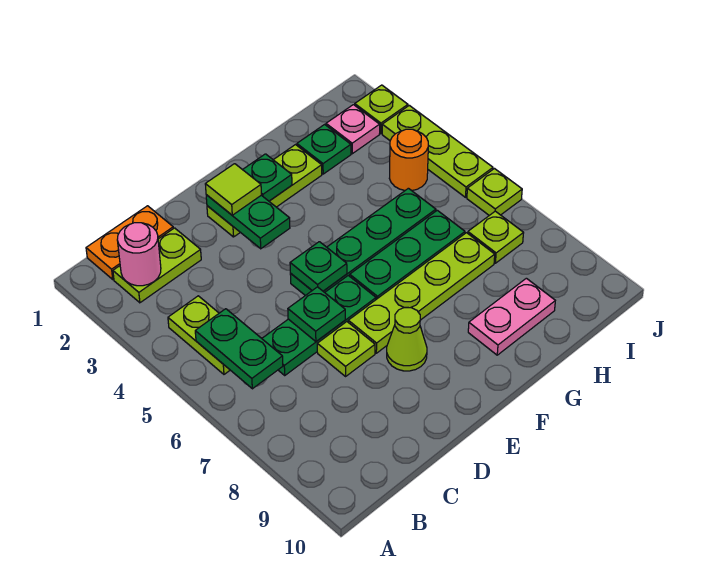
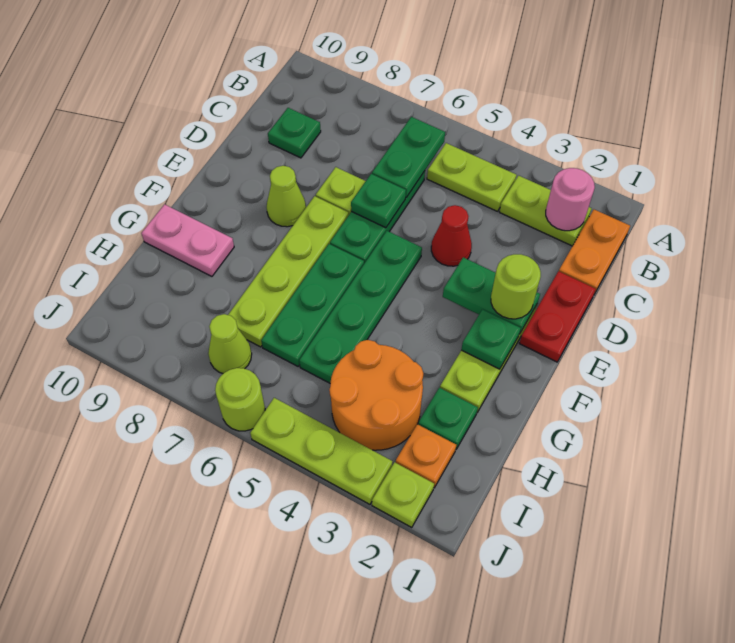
lime plate B2:C2 level 1 -> lime plate B2:B3 level 1
green plate B5:B6 level 2 -> green plate B6:C6 level 2
none -> red plate D1:E1 level 1
none -> red cone D4 level 1
lime tile E2 level 3 -> lime round brick E2 level 3
green plate E5 level 2 -> green plate C9 level 1
pink plate G9:H9 level 1 -> pink plate G9:G10 level 1
pink plate I2 level 1 -> orange plate I2 level 1
orange round brick I4 level 1 -> orange round brick H3:I4 level 1
lime plate I7 level 1 -> lime cone I7 level 1
lime plate J6 level 1 -> lime round brick J6 level 1

